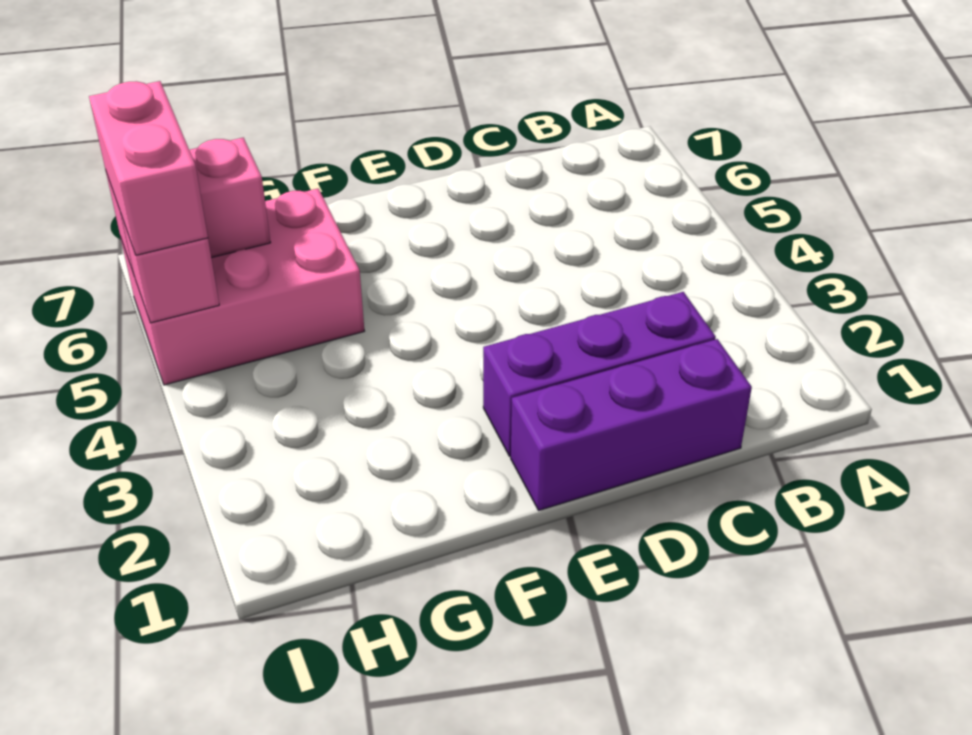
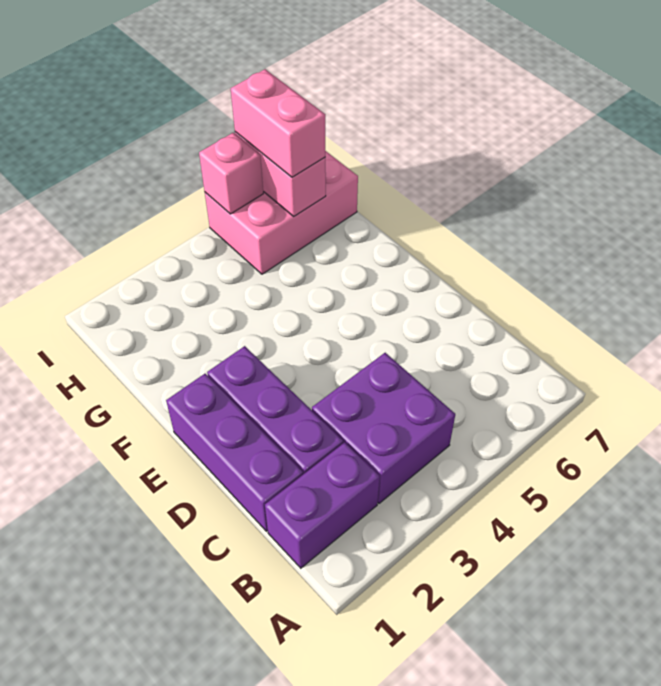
none -> purple brick B1:B2 level 1
none -> purple brick B3:C4 level 1
pink brick G5:I6 level 1 -> pink brick H5:I7 level 1
pink brick I5:I6 level 3 -> pink brick H6:I6 level 3

